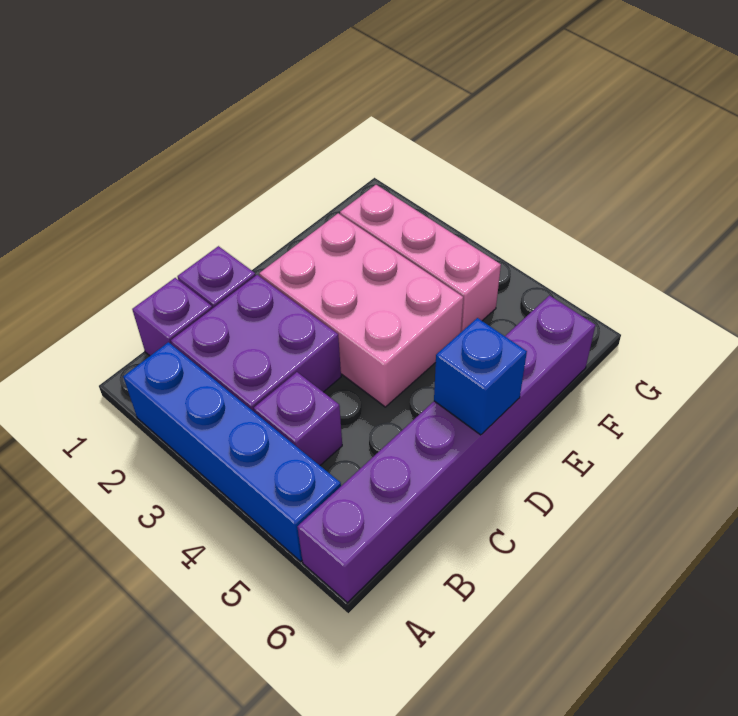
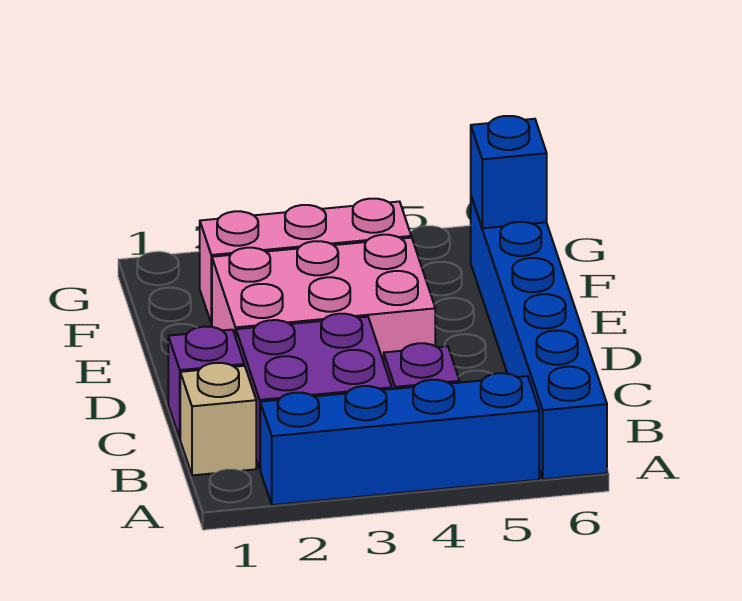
purple brick A6:F6 level 1 -> blue brick A6:F6 level 1
purple brick B1 level 1 -> tan brick B1 level 1
blue brick D6 level 2 -> blue brick F6 level 2

